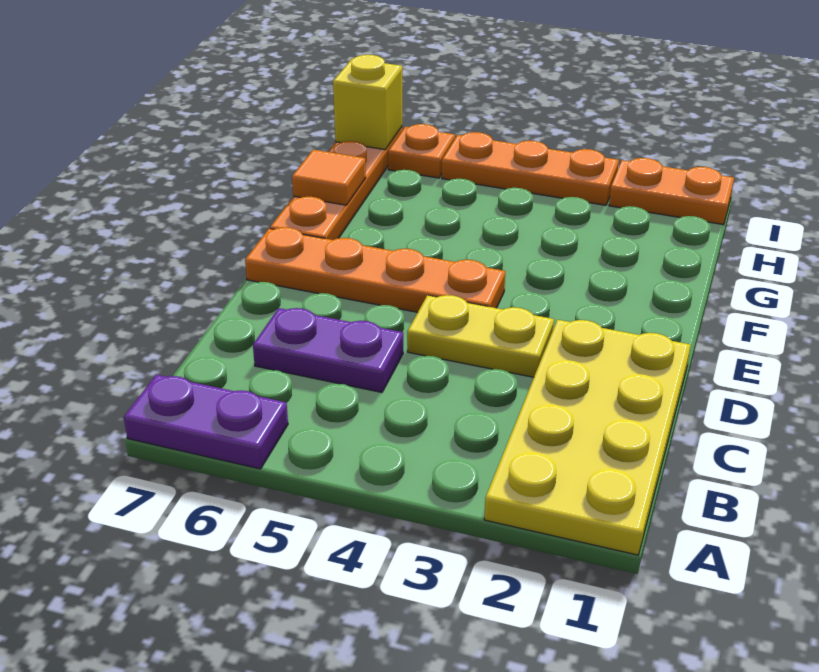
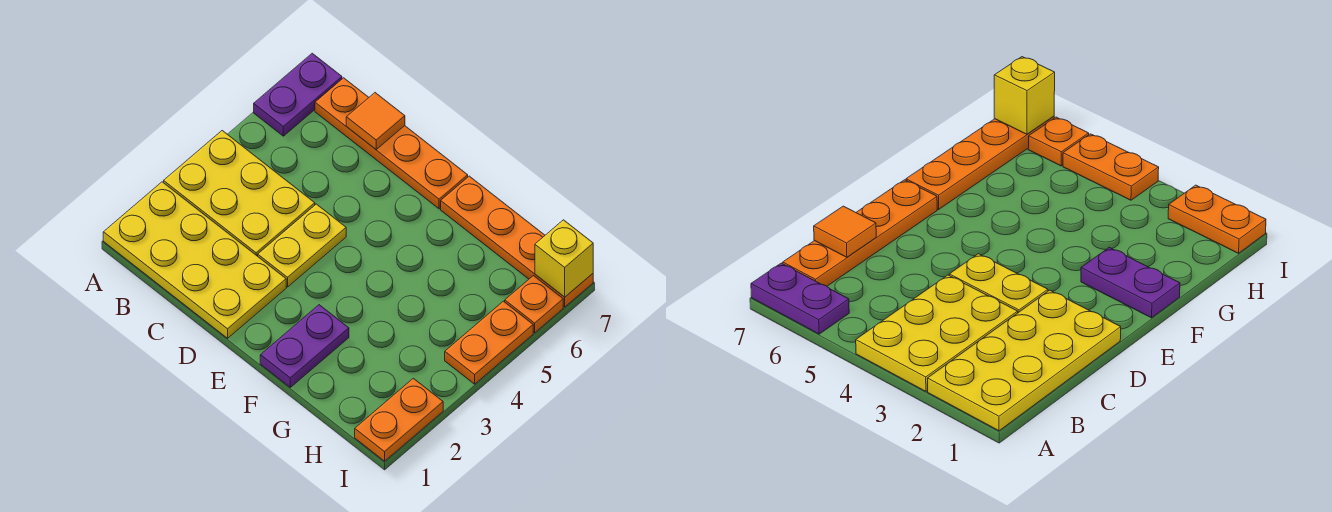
none -> yellow plate A3:C4 level 1
purple plate C5:C6 level 1 -> purple plate F1:F2 level 1
orange plate E4:E7 level 1 -> orange plate B7:E7 level 1
orange tile G7 level 2 -> orange tile C7 level 2
orange plate I3:I5 level 1 -> orange plate I4:I5 level 1

